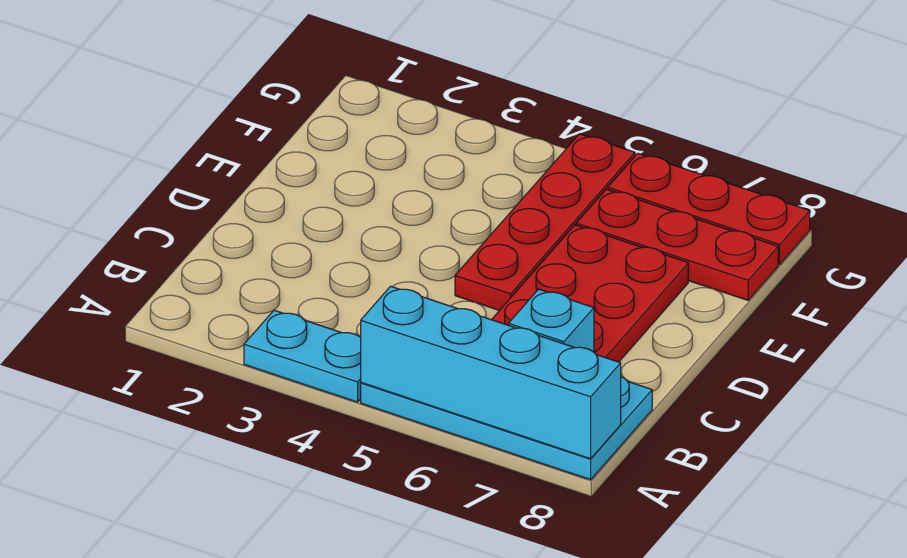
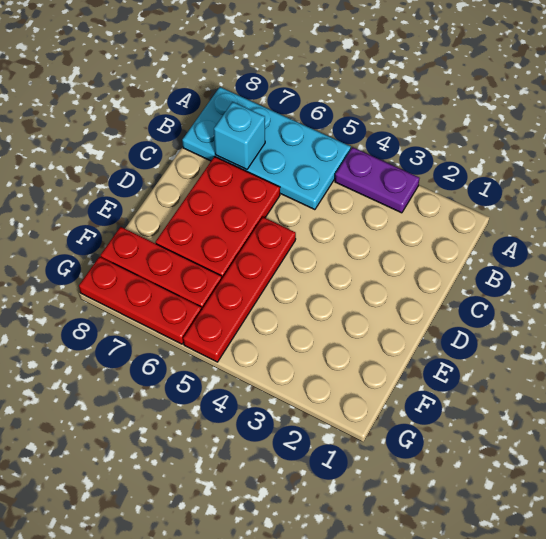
cyan plate A3:A4 level 1 -> purple plate A3:A4 level 1
cyan brick A5:A8 level 2 -> none

